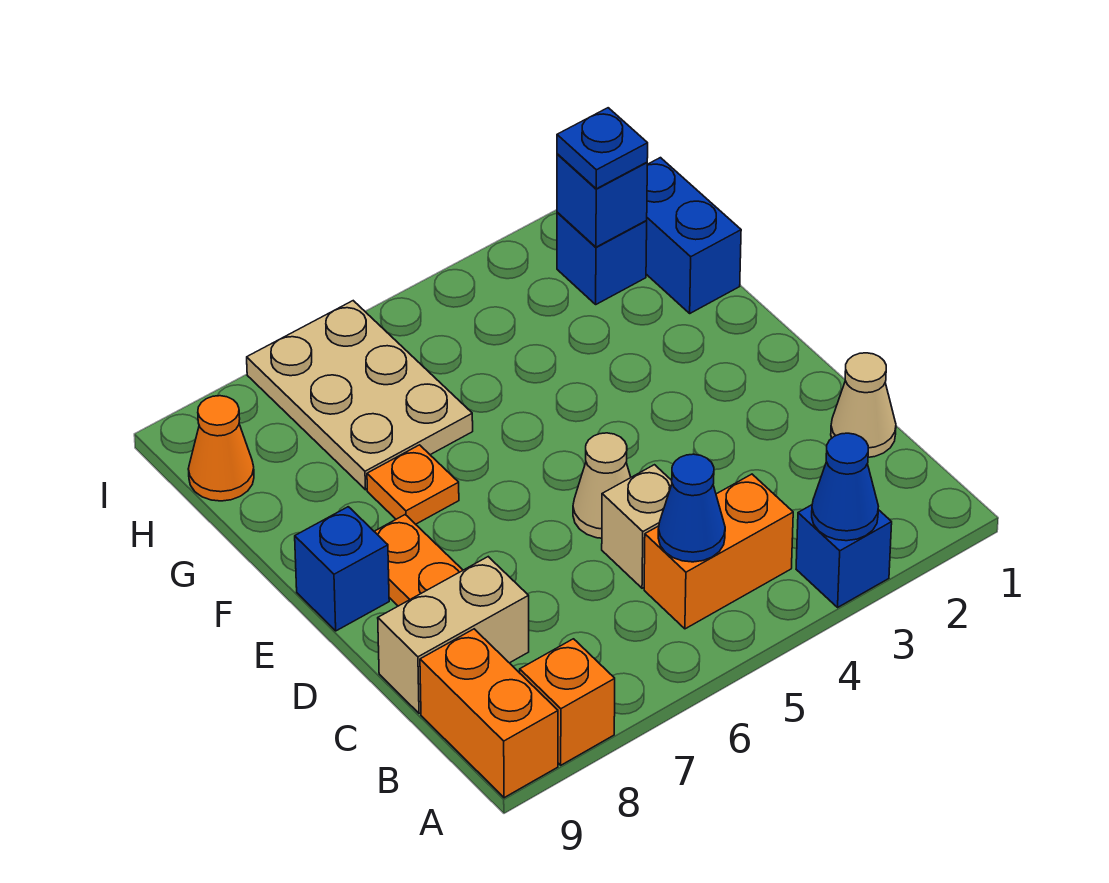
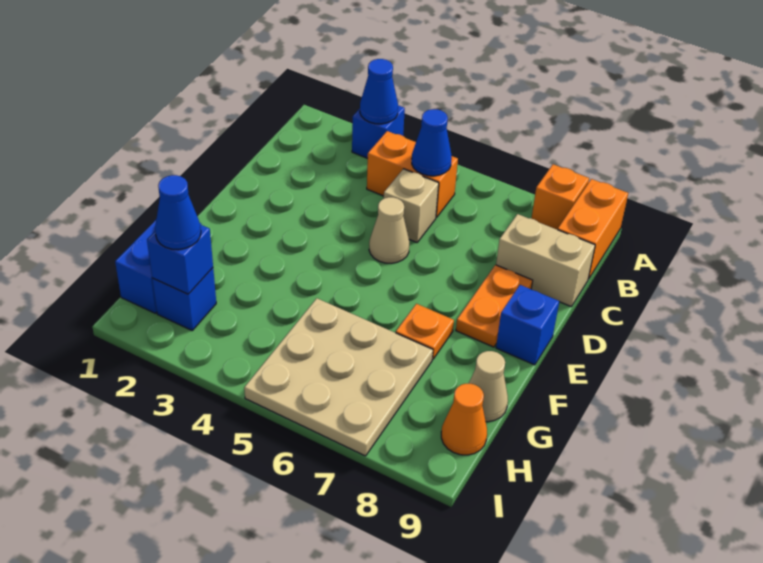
tan cone C1 level 1 -> tan cone G9 level 1
tan plate G6:I7 level 1 -> tan plate G5:I7 level 1
blue plate H2 level 3 -> blue cone H2 level 3

